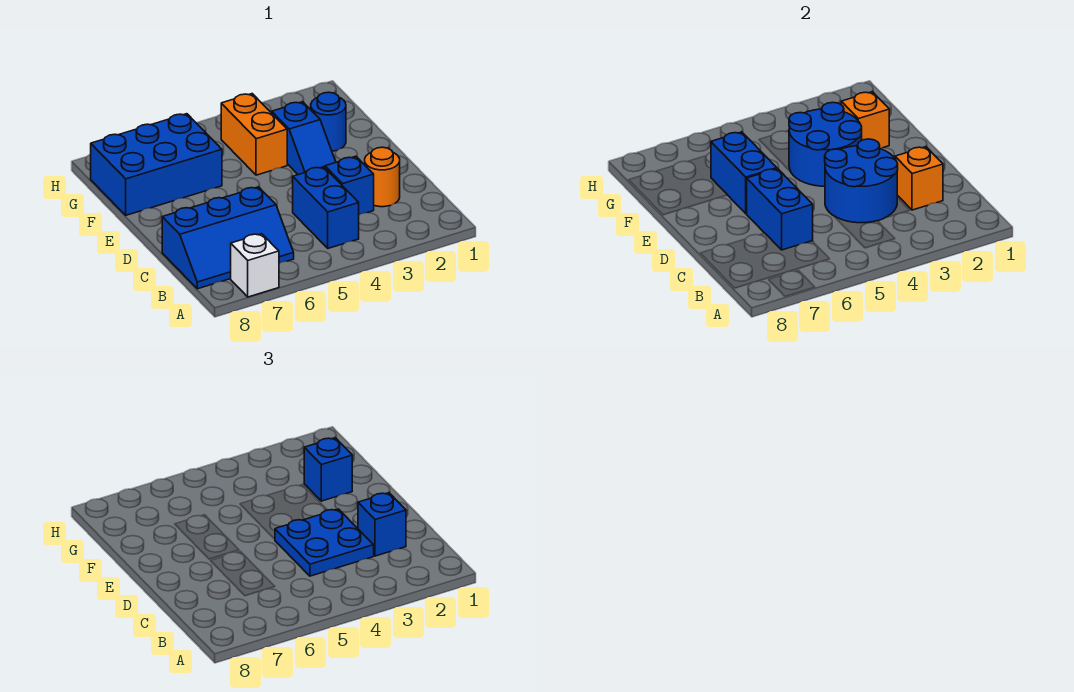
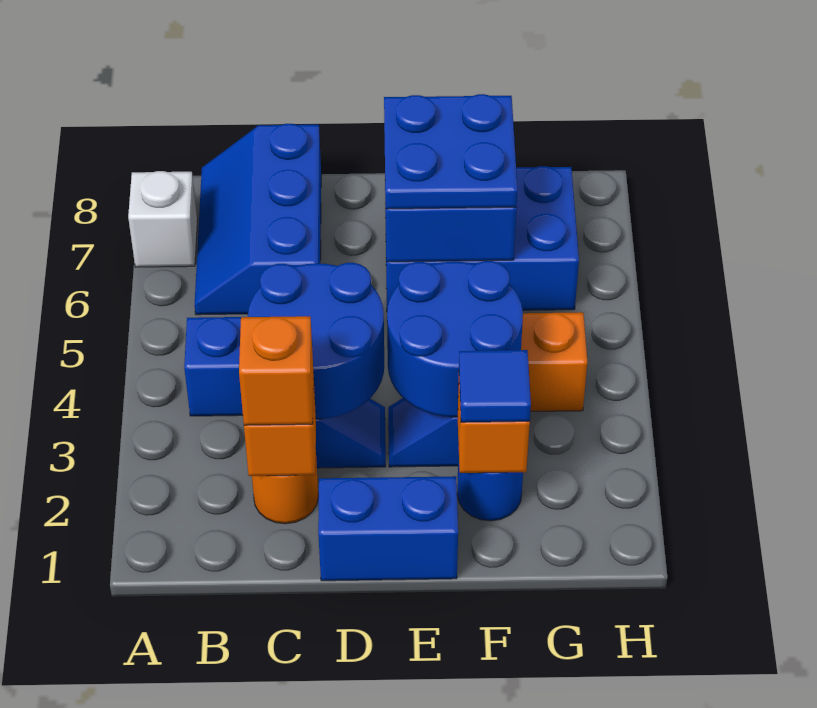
blue brick C2 level 3 -> orange brick C2 level 3
blue plate C3:D4 level 3 -> blue plate E6:F7 level 3
blue brick C6:D6 level 2 -> blue brick D1:E1 level 1
blue brick F2 level 3 -> blue tile F2 level 3
blue brick F6:G8 level 1 -> blue brick E6:G7 level 1

